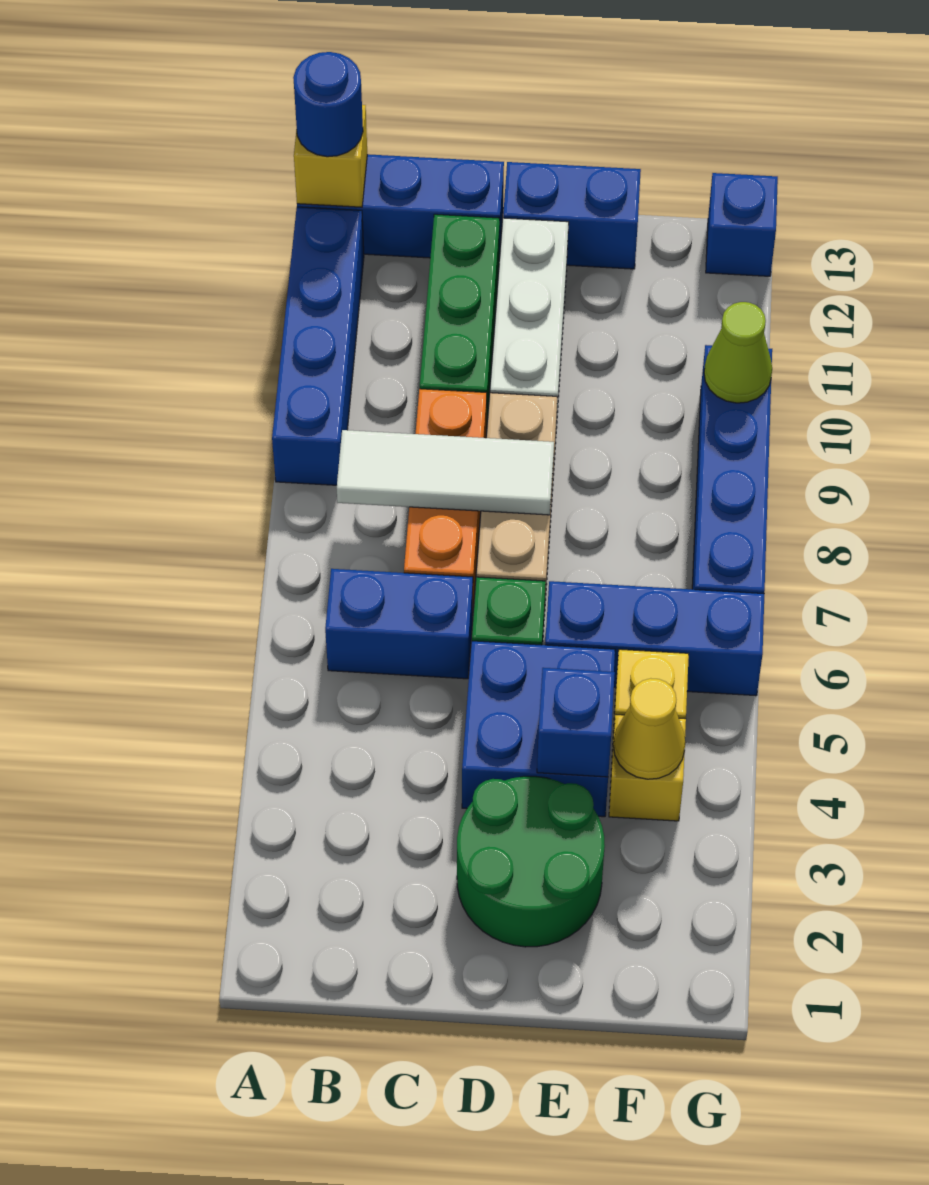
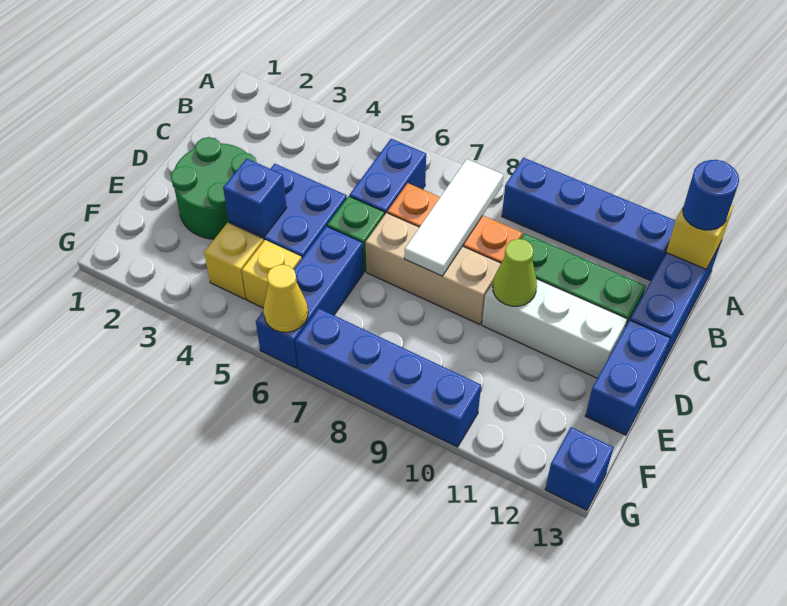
yellow cone F4 level 2 -> yellow cone G6 level 2
lime cone G10 level 2 -> lime cone D10 level 2

